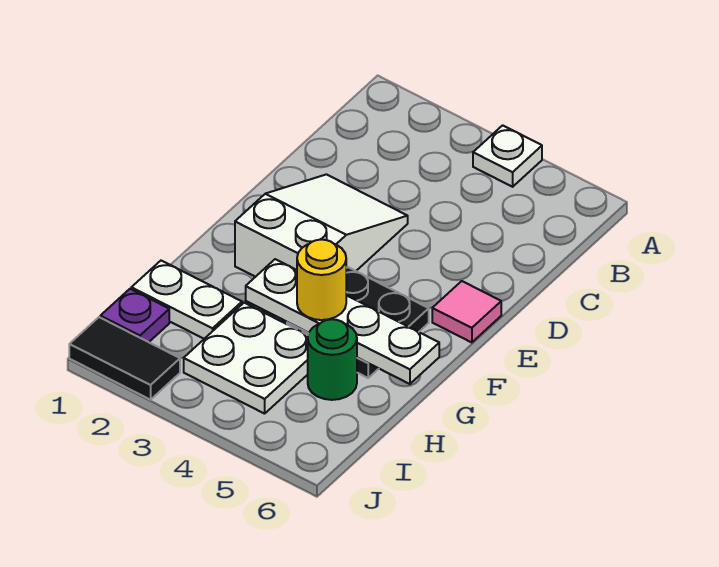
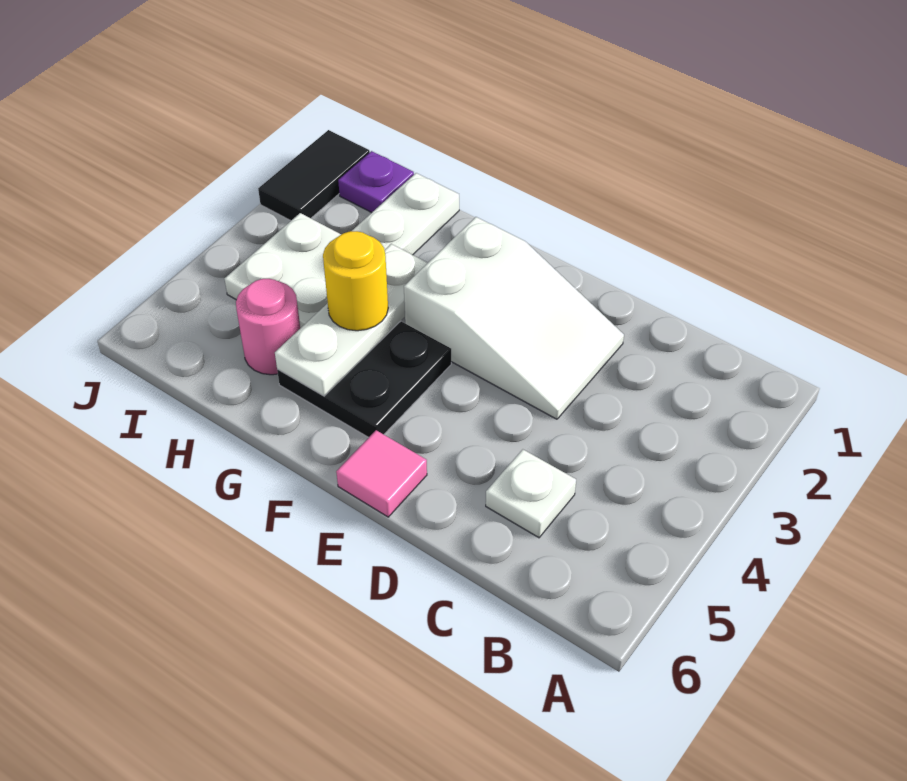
white plate A4 level 1 -> white plate C5 level 1
white plate G3:G6 level 2 -> white plate G3:G5 level 2
green round brick H5 level 1 -> pink round brick H5 level 1

